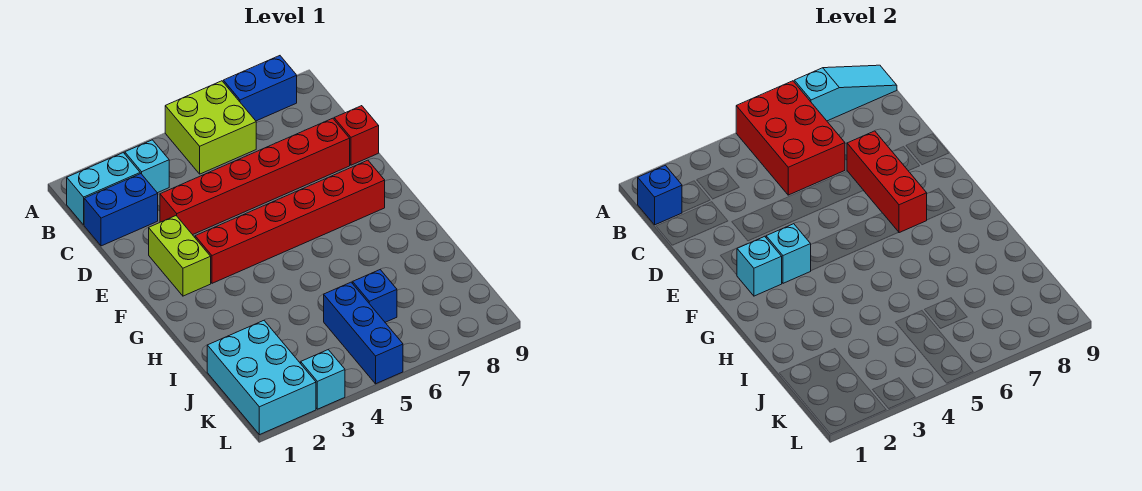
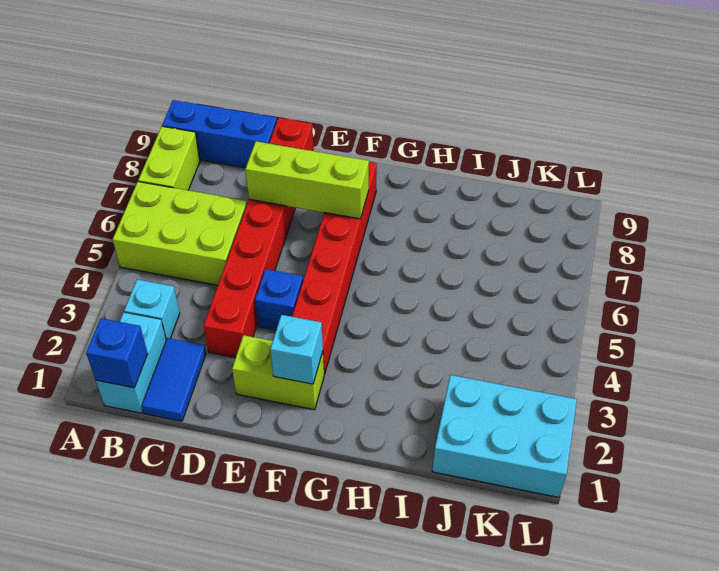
lime brick A5:B6 level 1 -> lime brick A5:C6 level 1
red brick A5:C6 level 2 -> none
blue brick A7:A8 level 1 -> lime brick A7:A8 level 1
cyan slope A7:A9 level 2 top 7 -> none
blue brick C1:C2 level 1 -> blue tile C1:C2 level 1
red brick D7:F7 level 2 -> lime brick D7:F7 level 2
cyan brick F3 level 2 -> none
blue brick J5:L5 level 1 -> blue brick A9:C9 level 1
blue brick J6 level 1 -> blue brick E4 level 1
cyan brick L3 level 1 -> none

